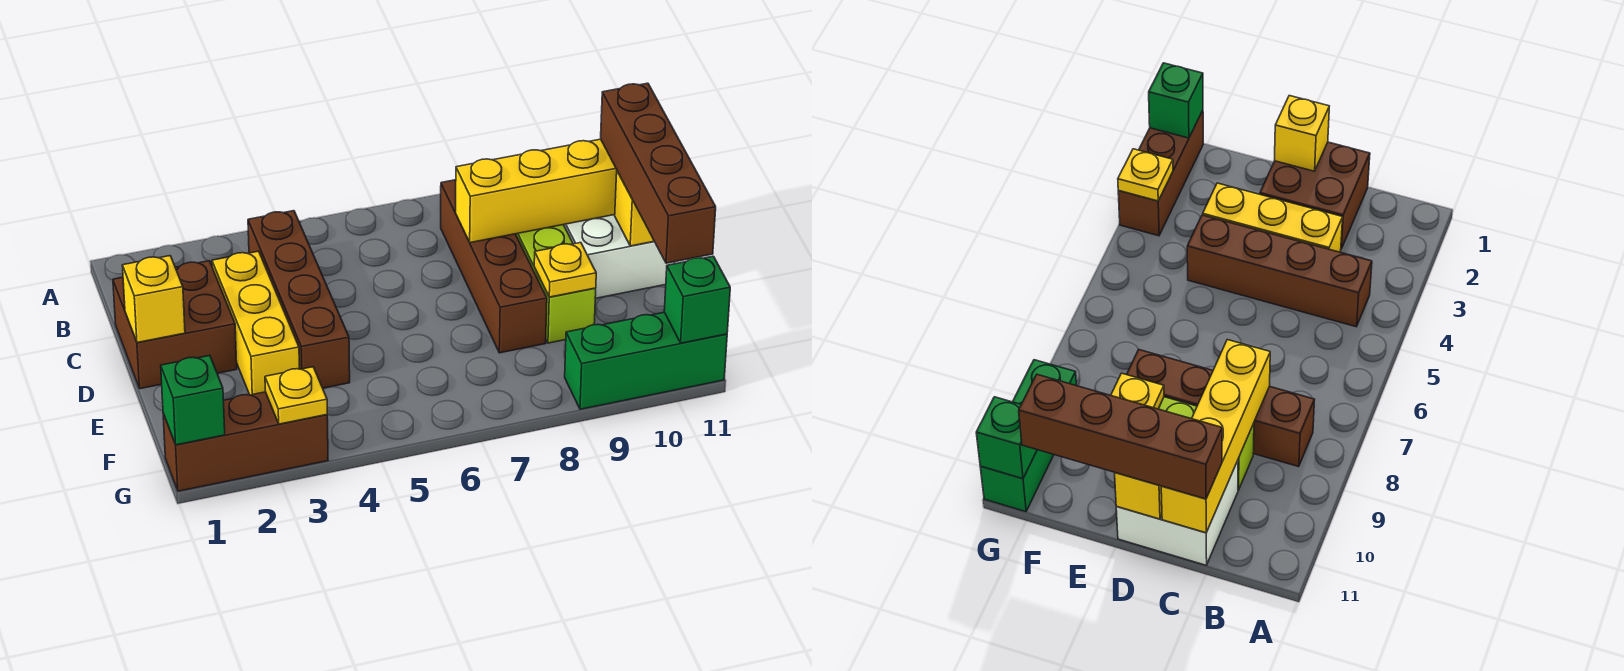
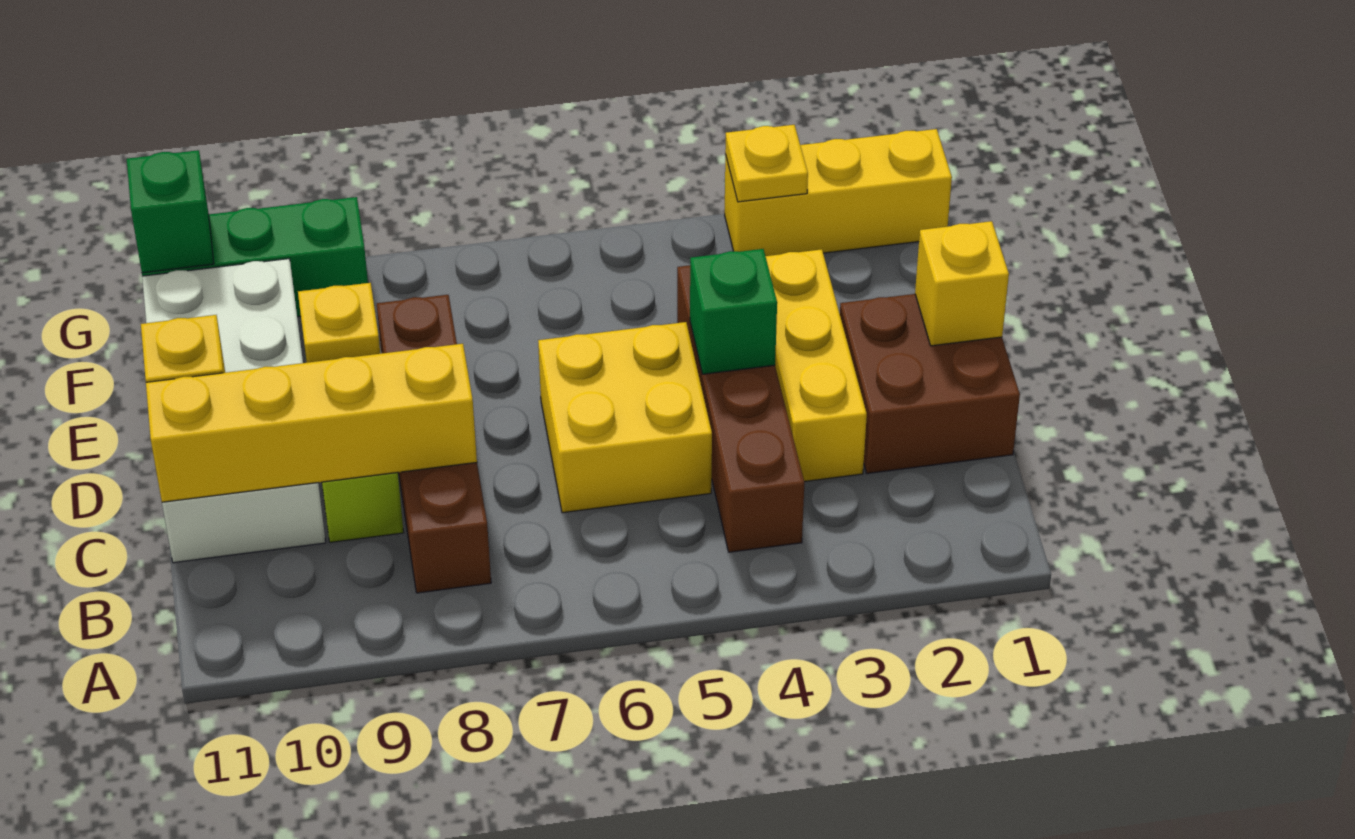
none -> yellow brick C5:D6 level 1
white brick C10:D11 level 1 -> white brick C10:F11 level 1
brown brick C11:F11 level 3 -> none
brown brick G1:G3 level 1 -> yellow brick G1:G3 level 1
green brick G1 level 2 -> green brick D4 level 2

